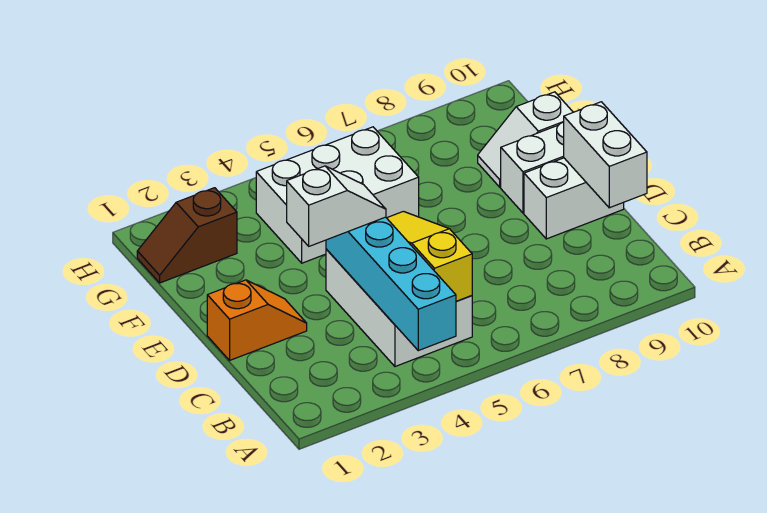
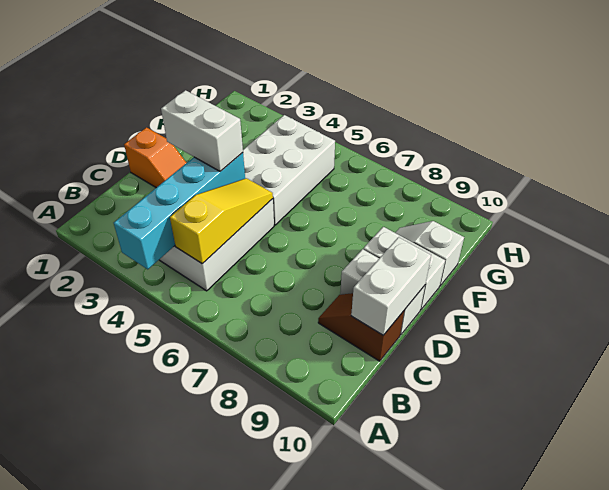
white slope D3:D4 level 3 top 3 -> white brick D3:D4 level 3
white brick F4:G6 level 1 -> white brick E4:G5 level 1
brown slope G1:G2 level 1 top 2 -> brown slope C9:C10 level 1 top 10

